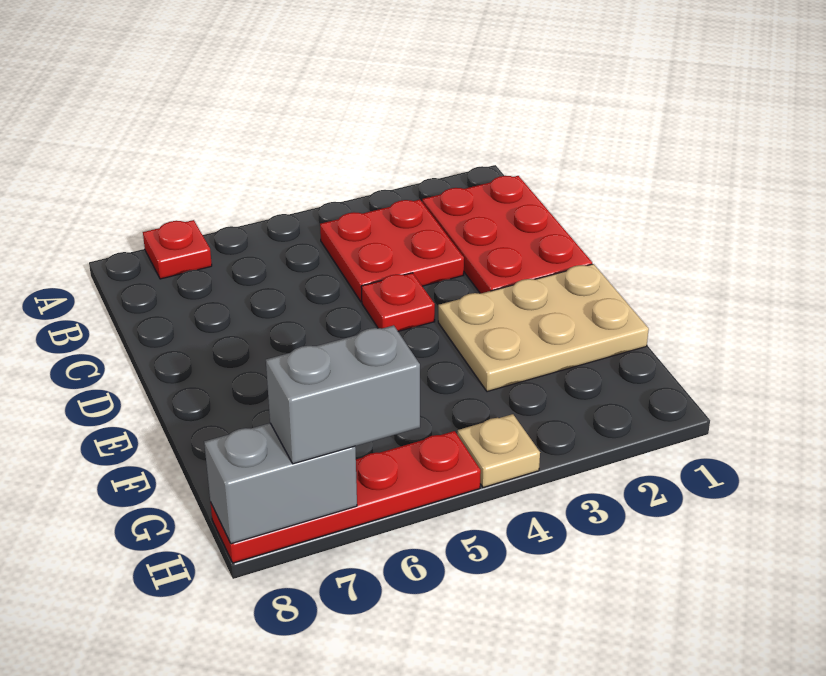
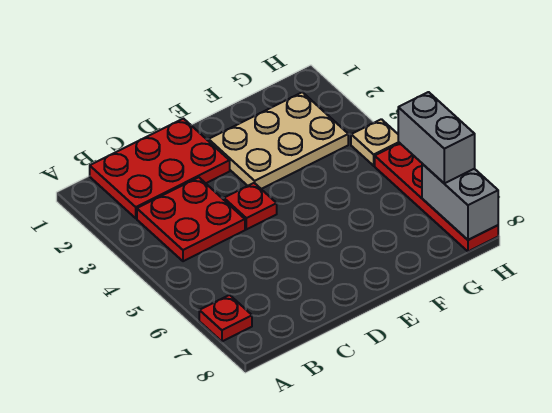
tan plate E1:F3 level 1 -> tan plate E2:G3 level 1

